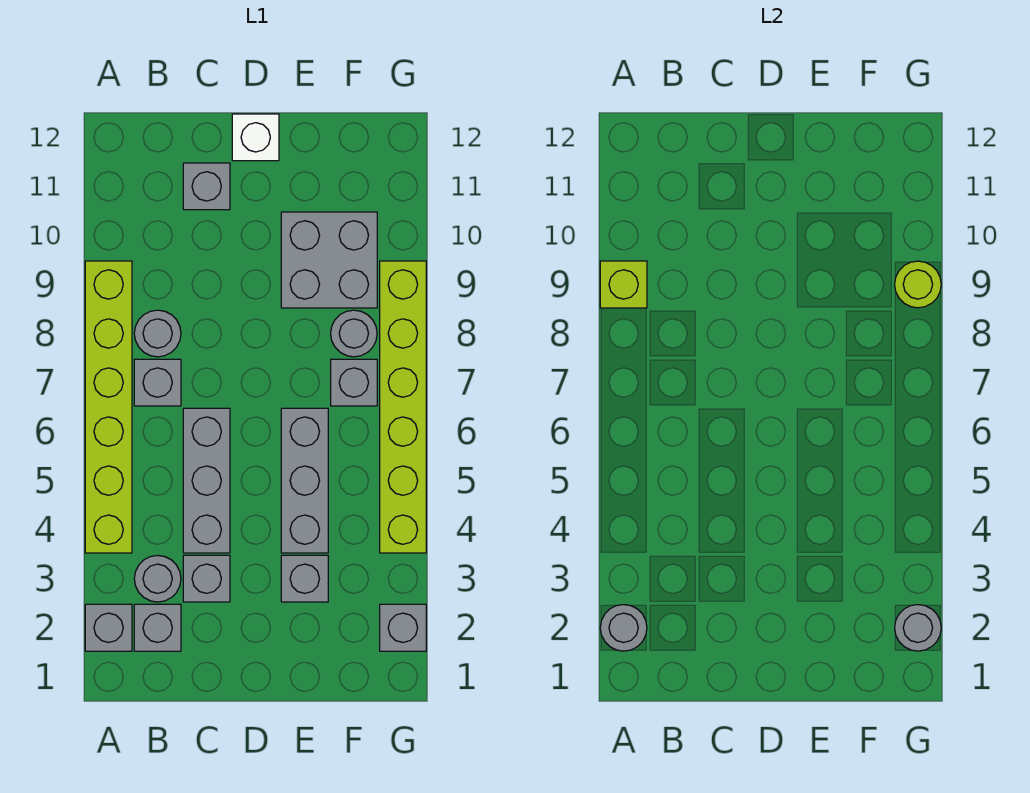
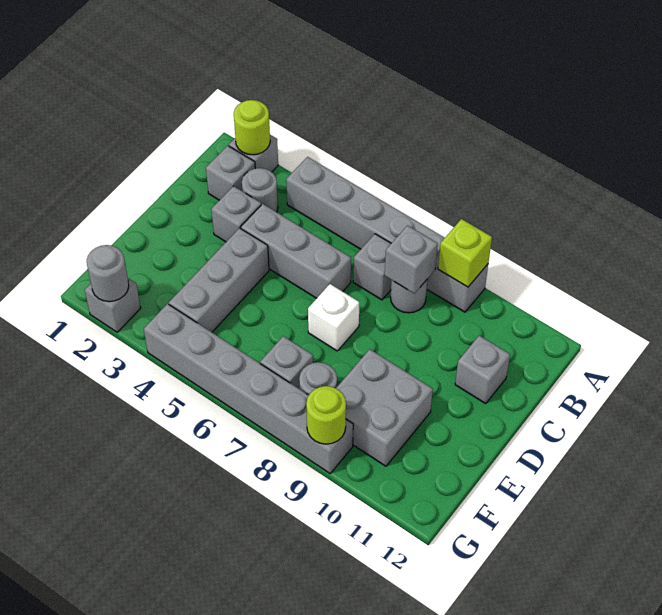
grey round brick A2 level 2 -> lime round brick A2 level 2
lime brick A4:A9 level 1 -> grey brick A4:A9 level 1
white brick D12 level 1 -> white brick D7 level 1
grey brick E3 level 1 -> grey brick B8 level 2
grey brick E4:E6 level 1 -> grey brick D4:F4 level 1
lime brick G4:G9 level 1 -> grey brick G4:G9 level 1

